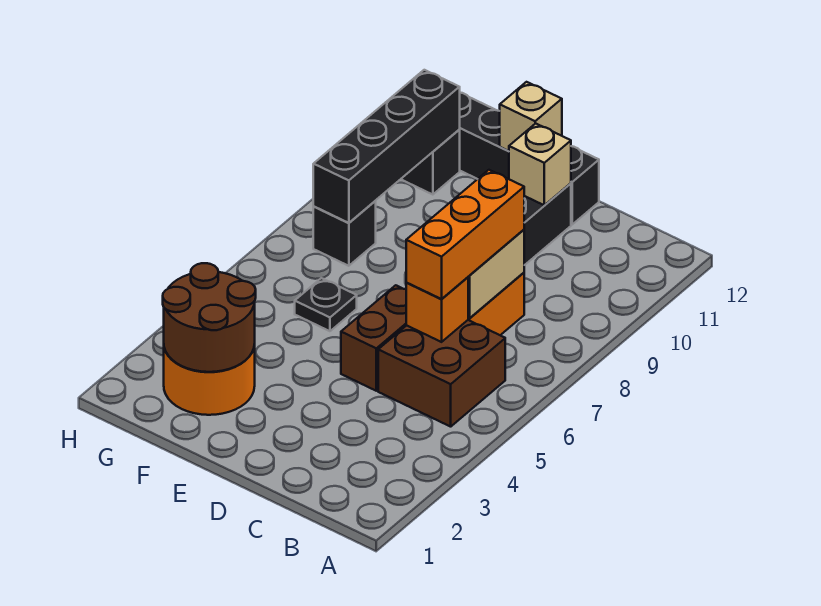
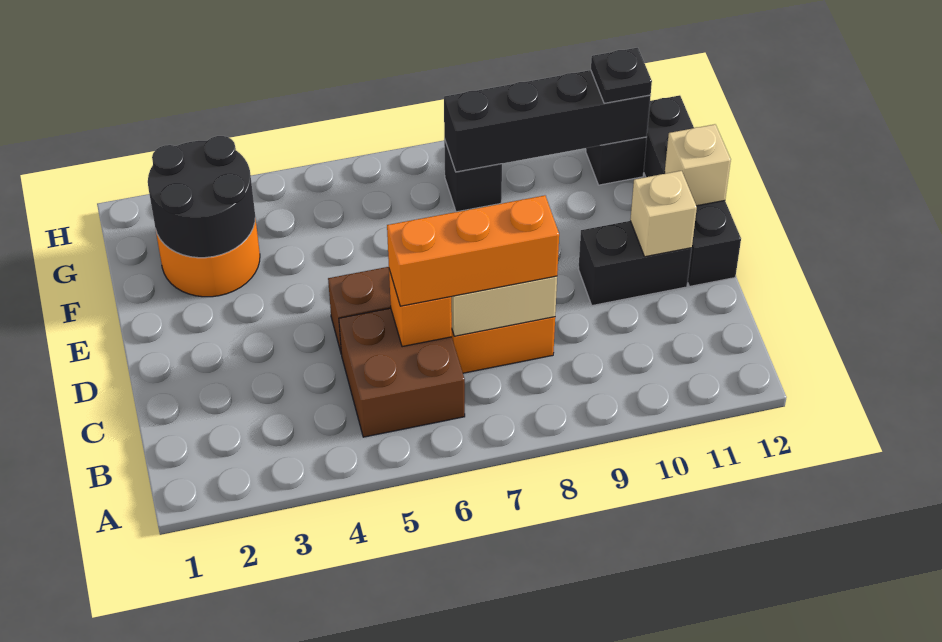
brown round brick F2:G3 level 2 -> black round brick F2:G3 level 2
black plate F6 level 1 -> black plate G11 level 3

